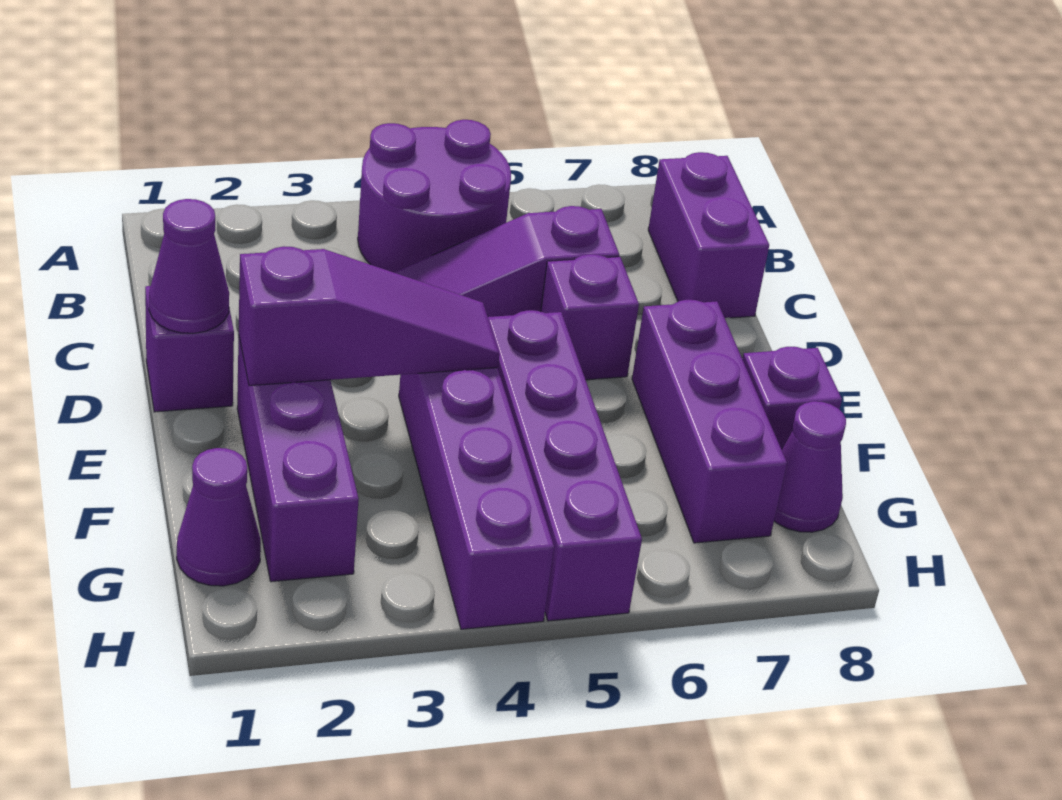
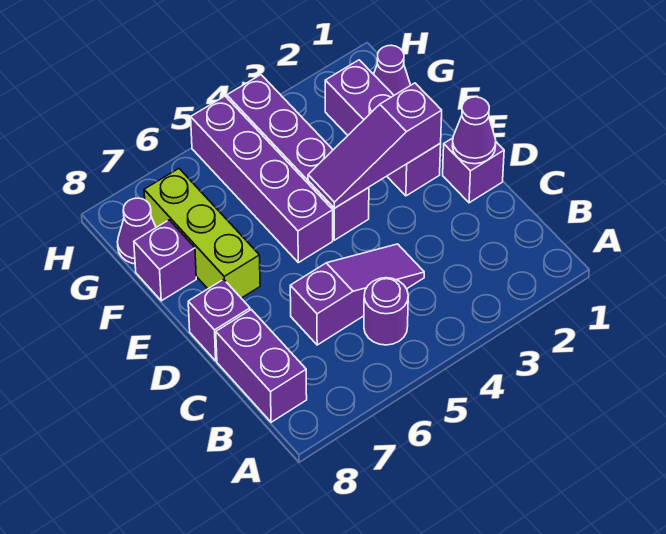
purple round brick A4:B5 level 1 -> purple round brick B5 level 1
purple brick D6 level 1 -> purple brick D8 level 1
purple brick E7:G7 level 1 -> lime brick E7:G7 level 1

